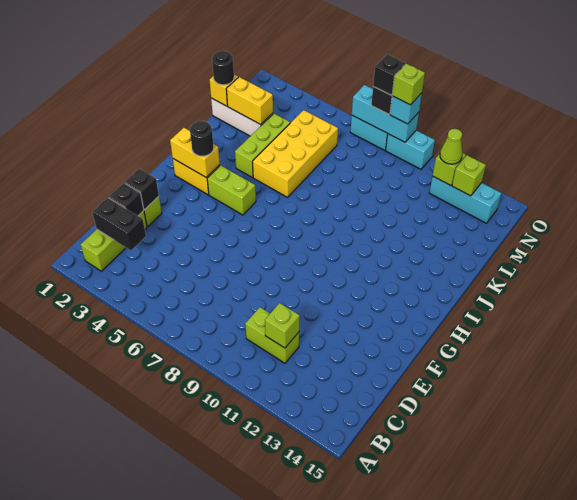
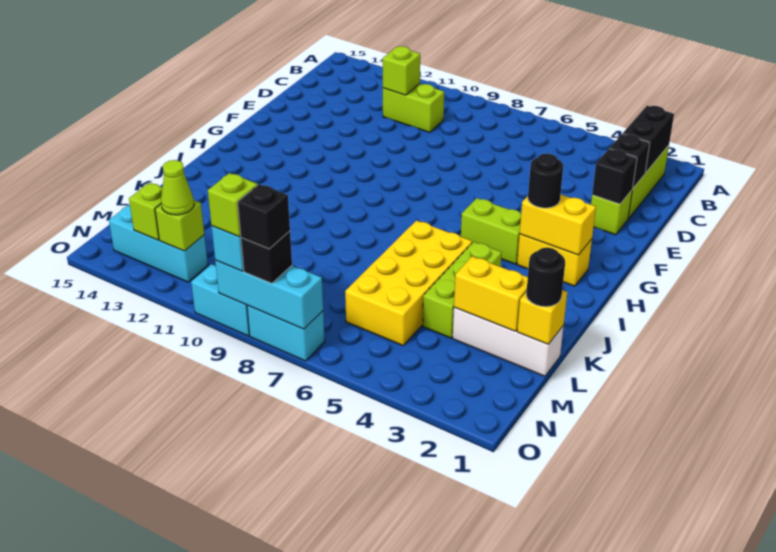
black brick C2:C3 level 2 -> black brick B2:C2 level 2

